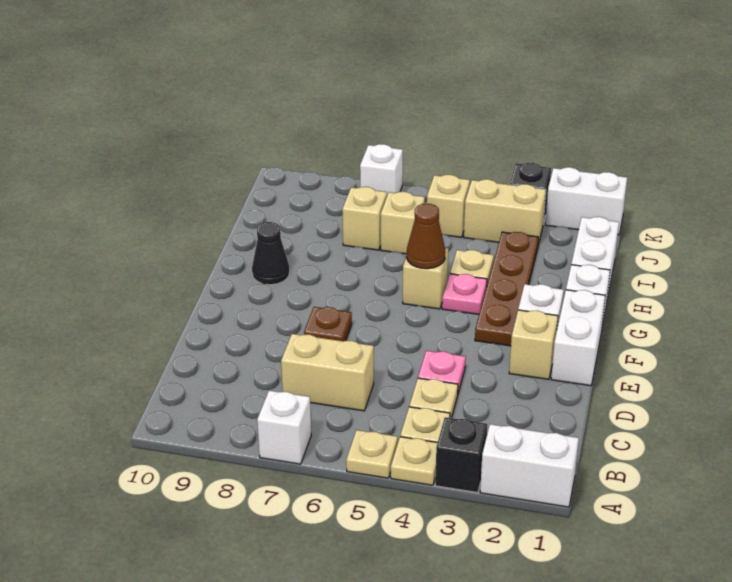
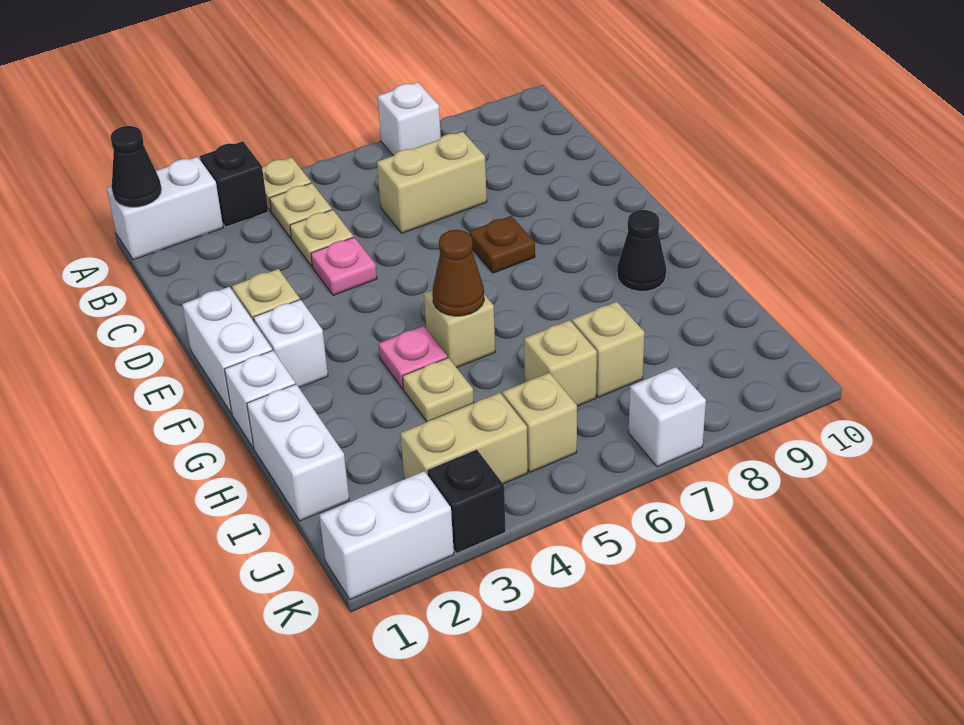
none -> black cone A1 level 2
tan plate A5 level 1 -> none
brown plate F3:I3 level 1 -> none

